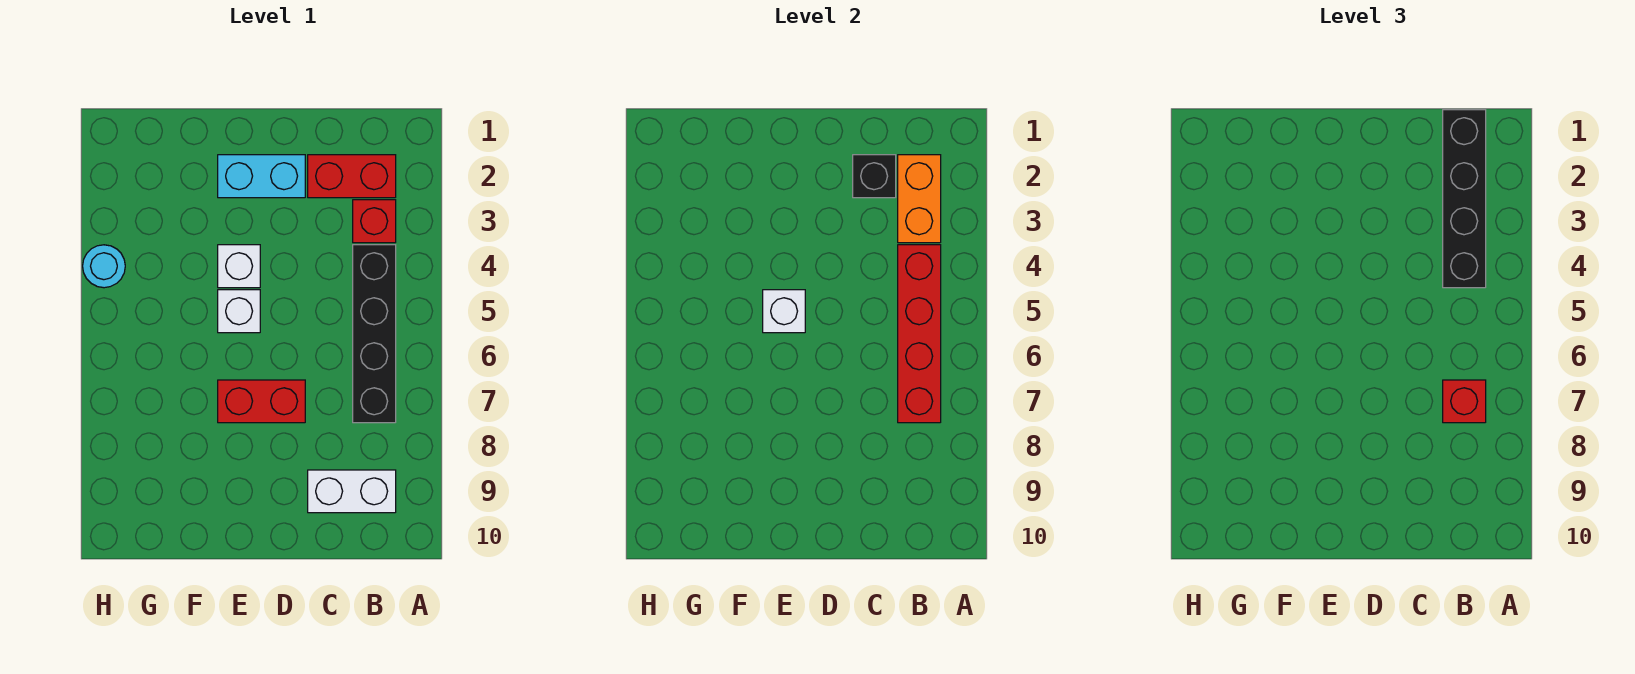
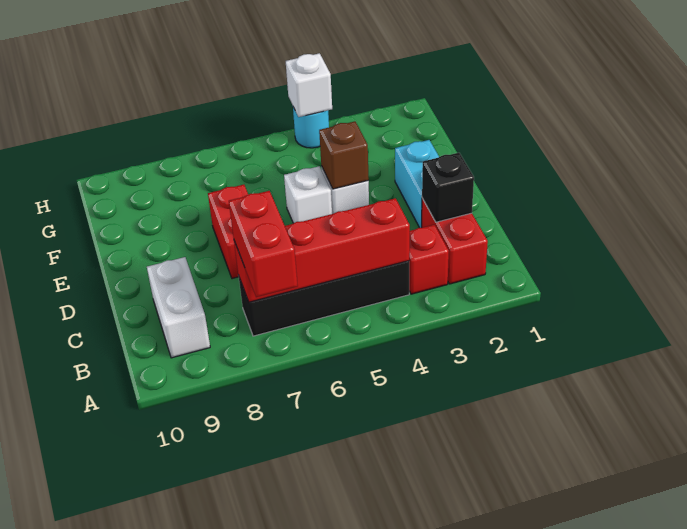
black brick B1:B4 level 3 -> none
orange brick B2:B3 level 2 -> none
red brick B7 level 3 -> red brick A7:B7 level 3
none -> brown brick E4 level 2
white brick E5 level 2 -> white brick H4 level 2

